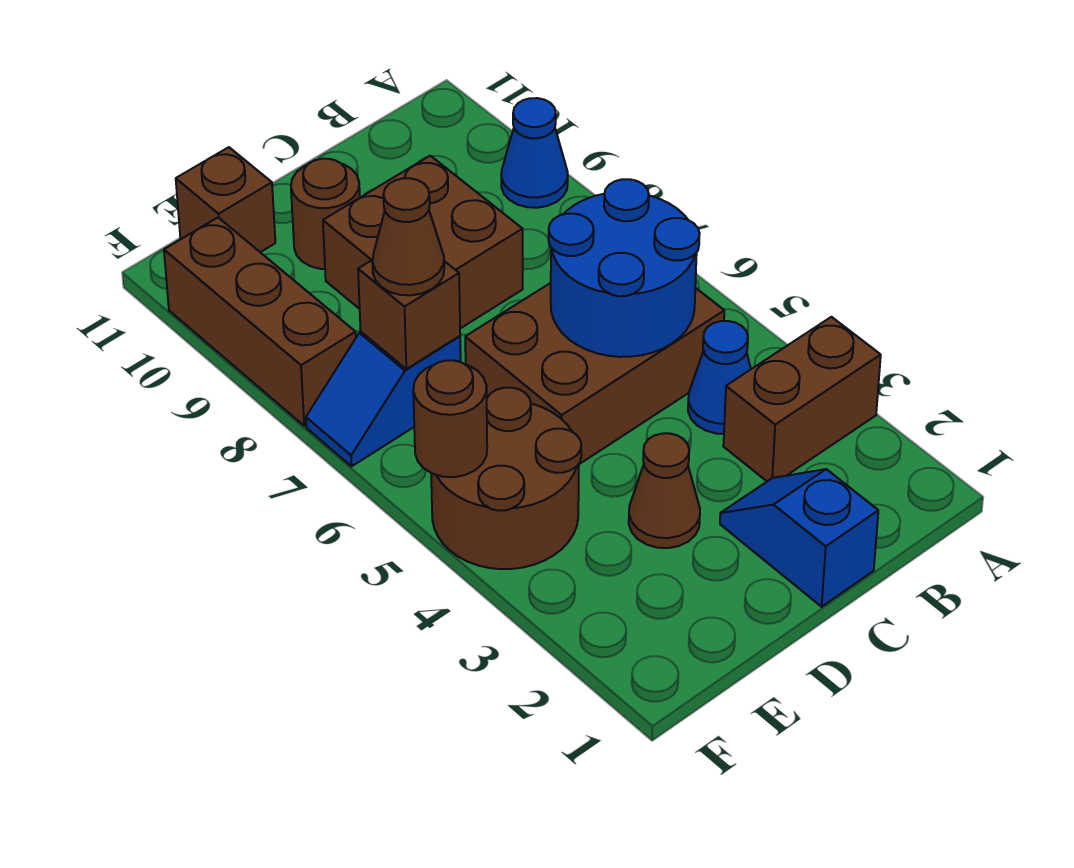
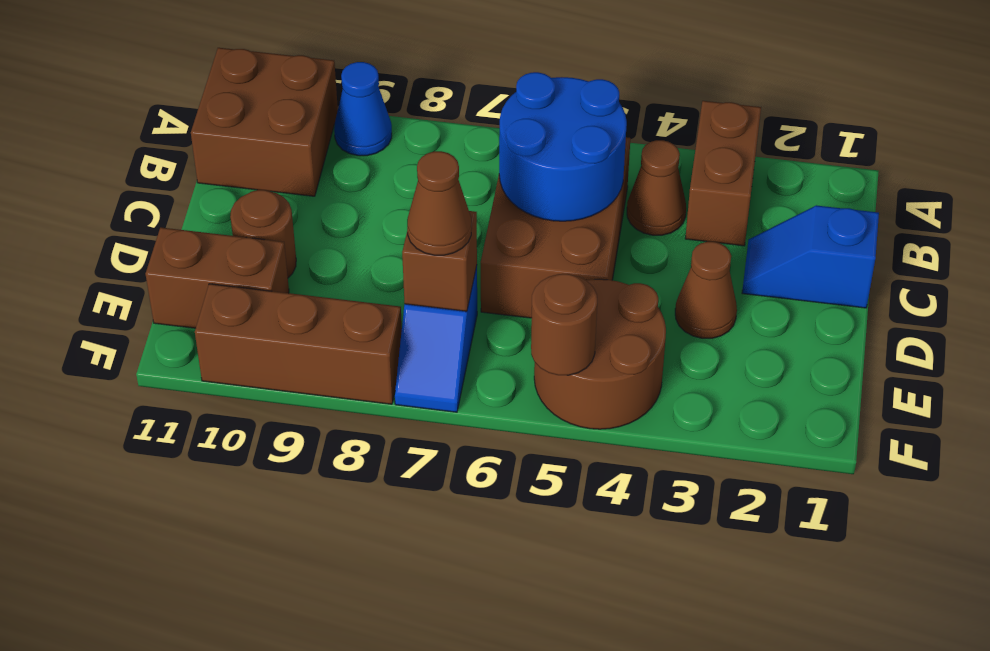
blue cone B4 level 1 -> brown cone B4 level 1
brown brick C8:D9 level 1 -> brown brick A10:B11 level 1
brown brick E11 level 1 -> brown brick E10:E11 level 1

